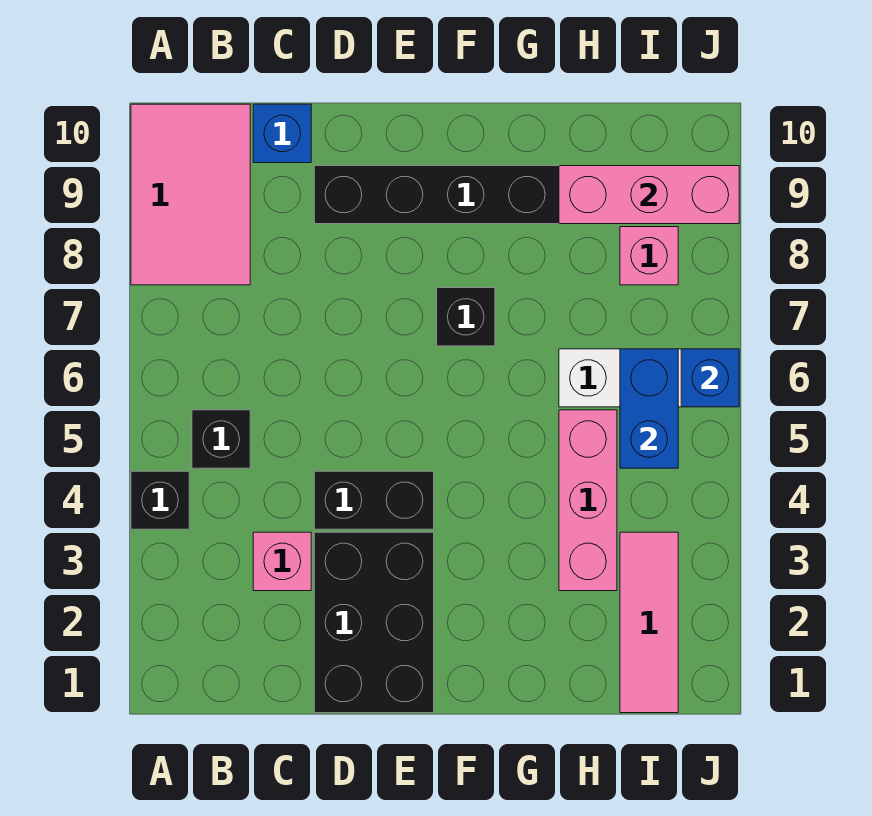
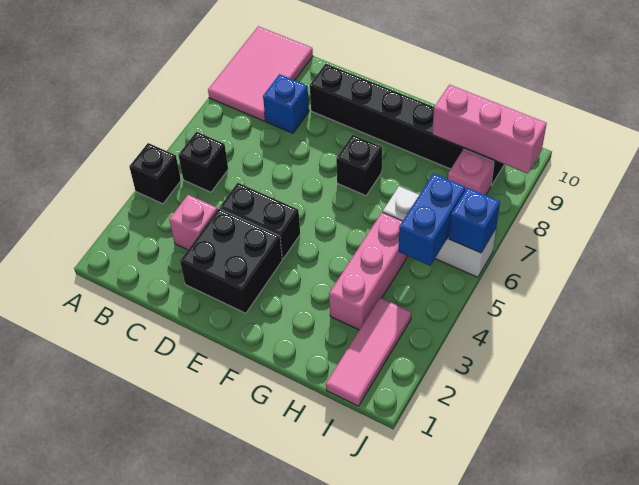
blue brick C10 level 1 -> blue brick C8 level 1
black brick D1:E3 level 1 -> black brick D2:E3 level 1

